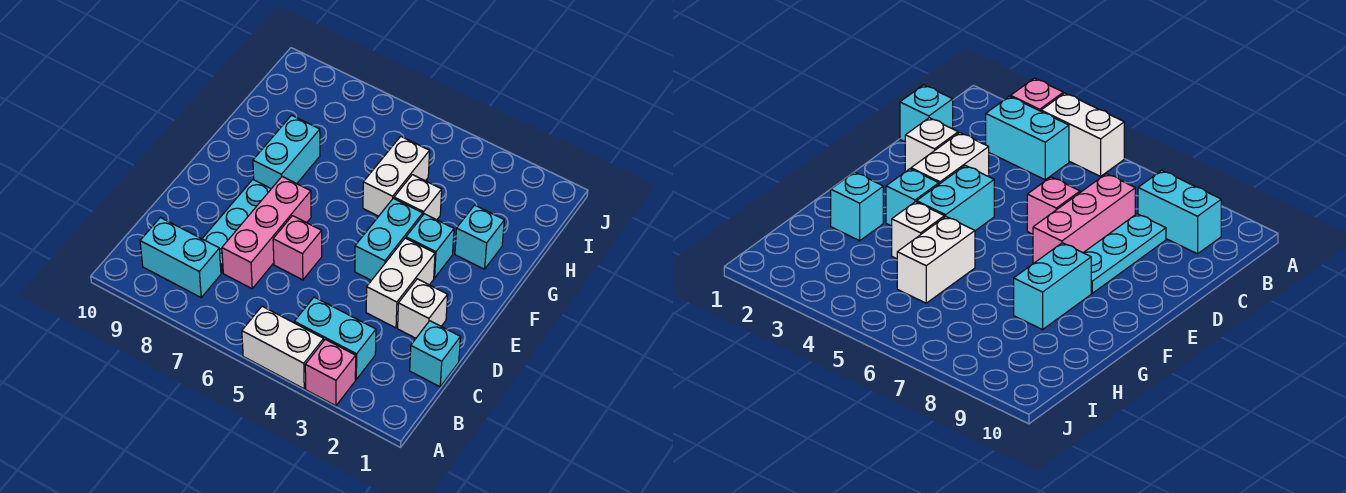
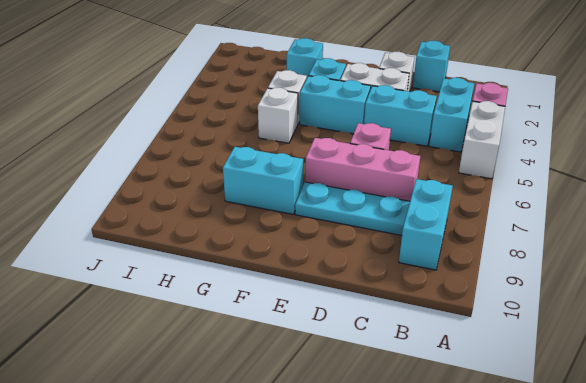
none -> cyan brick C4:D4 level 1
white brick G5:H5 level 1 -> white brick G5 level 1

